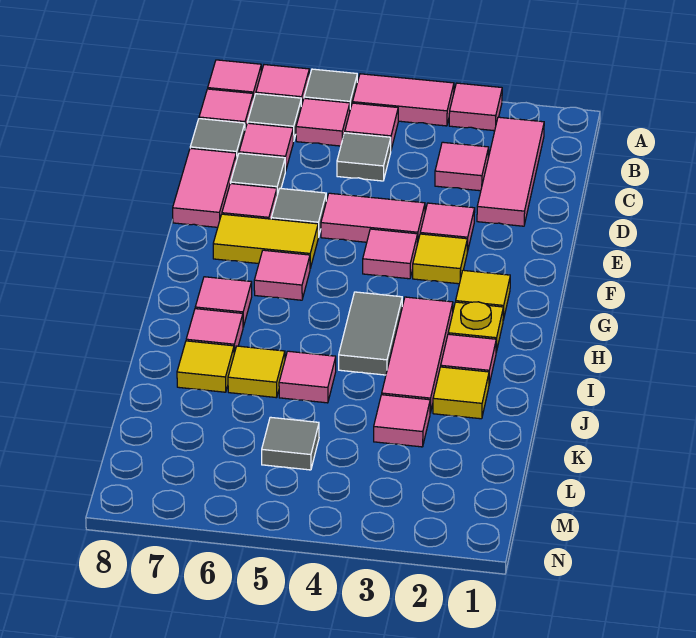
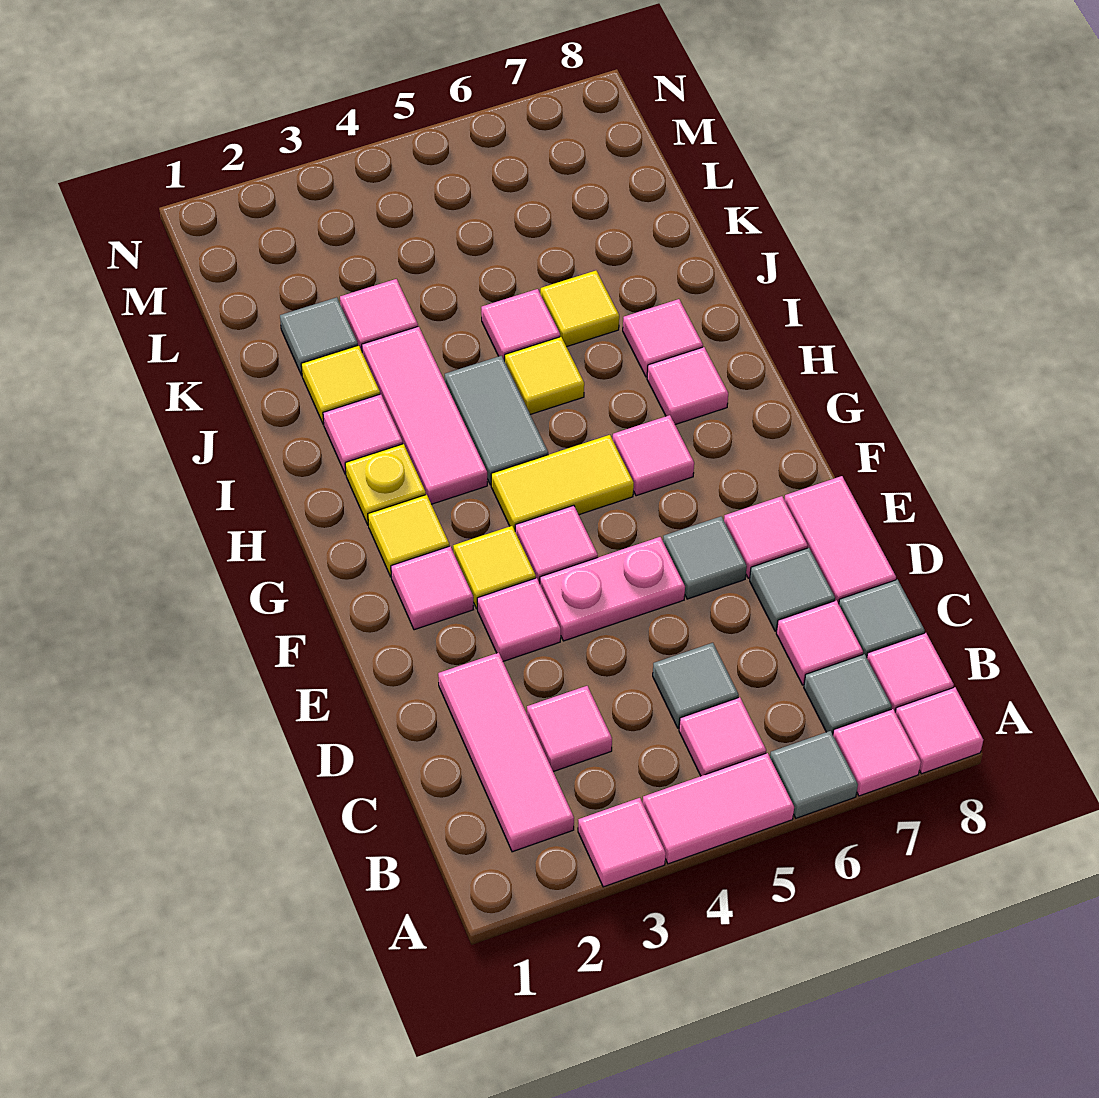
pink tile B6 level 1 -> pink tile F2 level 1
pink tile E4:E5 level 1 -> pink plate E4:E5 level 1
yellow tile F6:F7 level 1 -> yellow tile G4:G5 level 1
yellow tile J7 level 1 -> yellow tile I5 level 1
grey tile L5 level 1 -> grey tile K2 level 1

